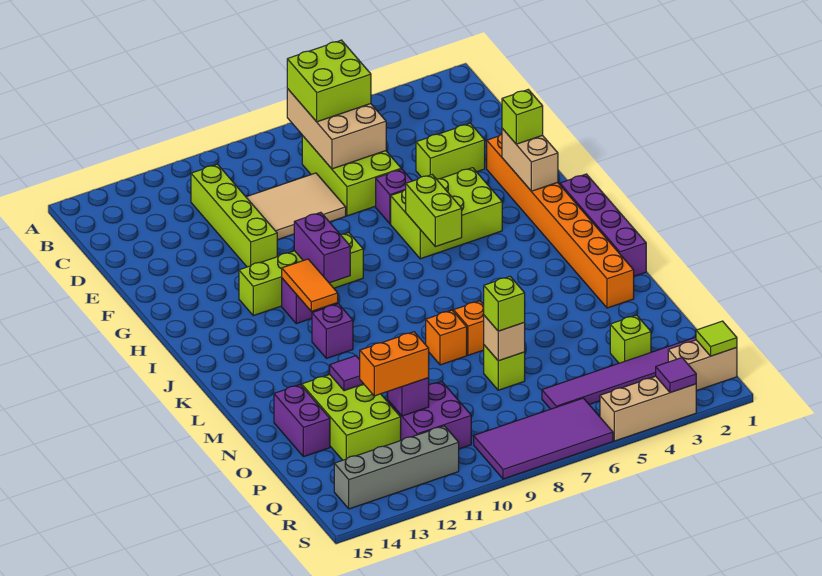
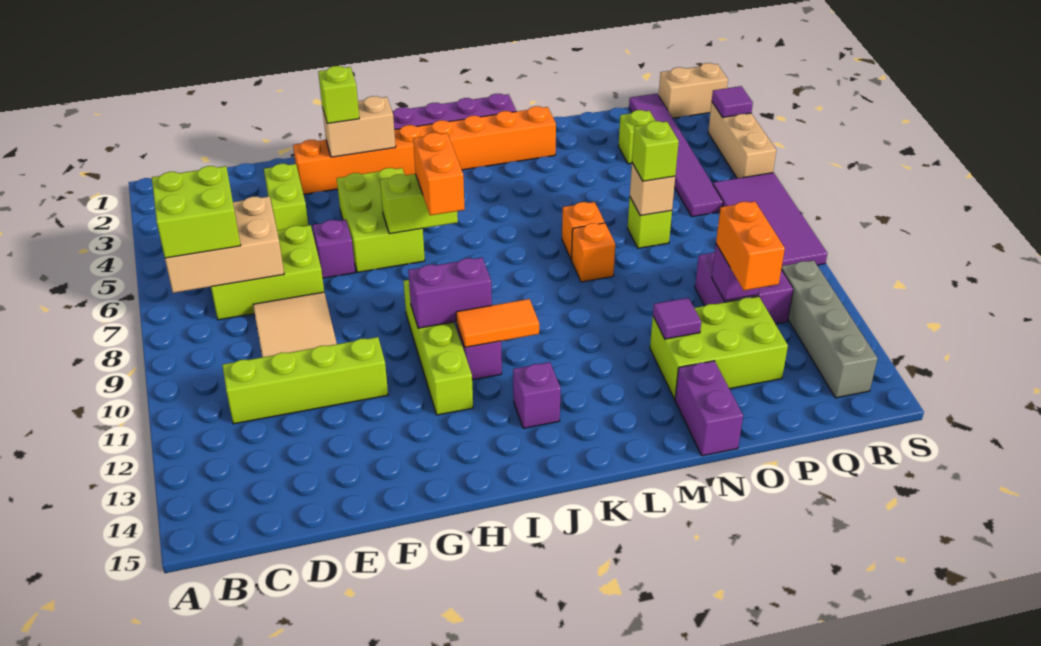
none -> orange brick I6:I7 level 3
purple brick K11 level 1 -> purple brick J13 level 1
purple brick N14:O14 level 1 -> purple brick N14:N15 level 1
tan brick R1:R2 level 1 -> tan brick R1:S1 level 1
lime tile R1 level 2 -> none

